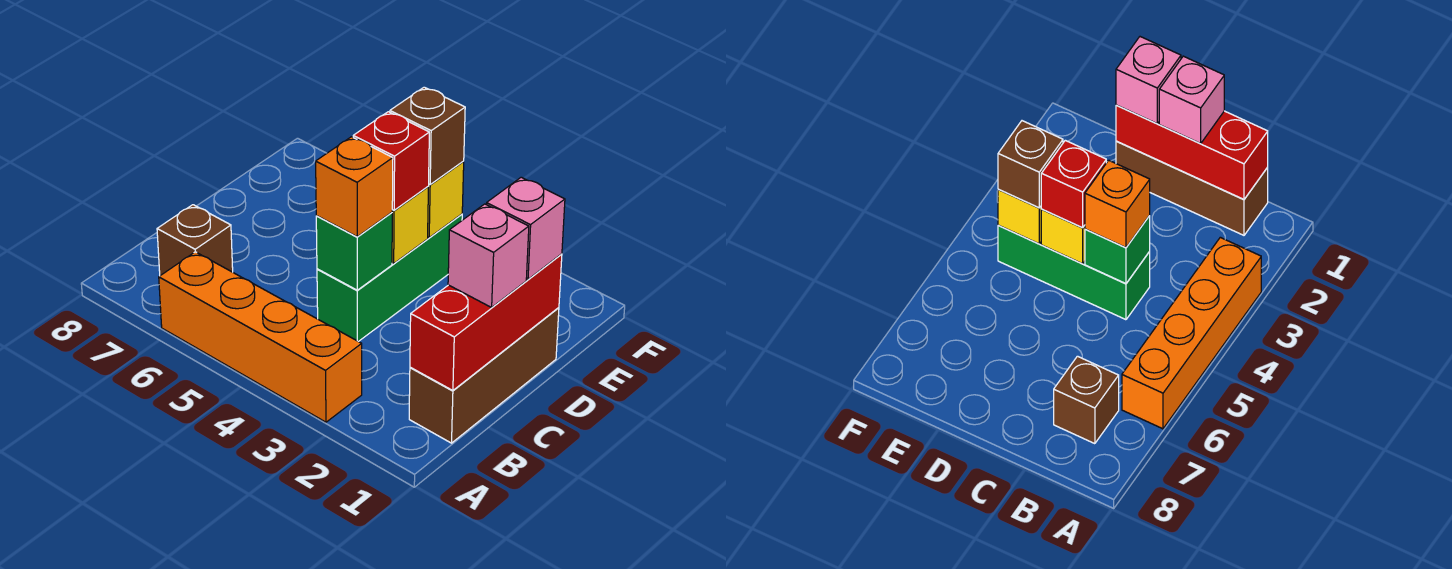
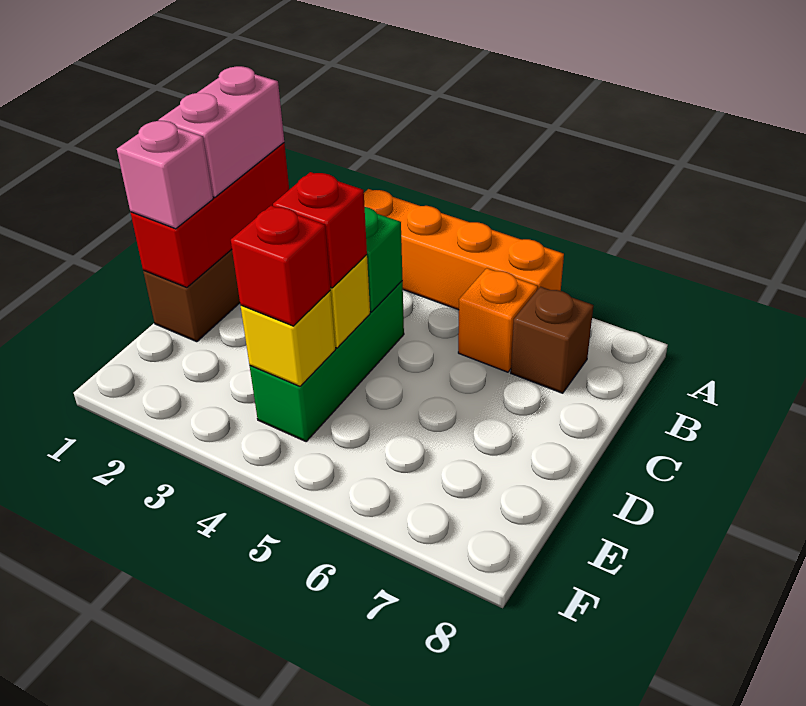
pink brick C1 level 3 -> pink brick B1:C1 level 3
orange brick C4 level 3 -> orange brick B6 level 1
brown brick E4 level 3 -> red brick E4 level 3

